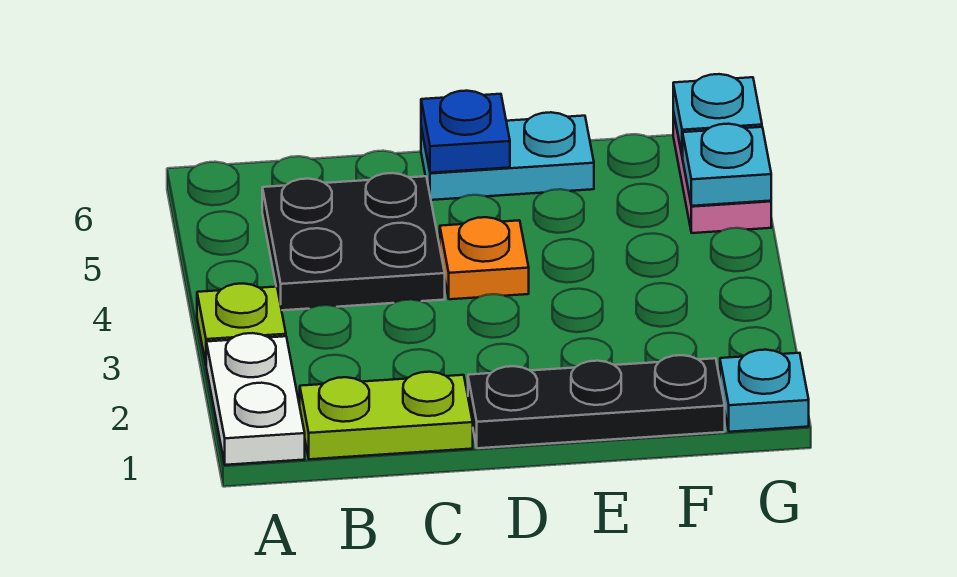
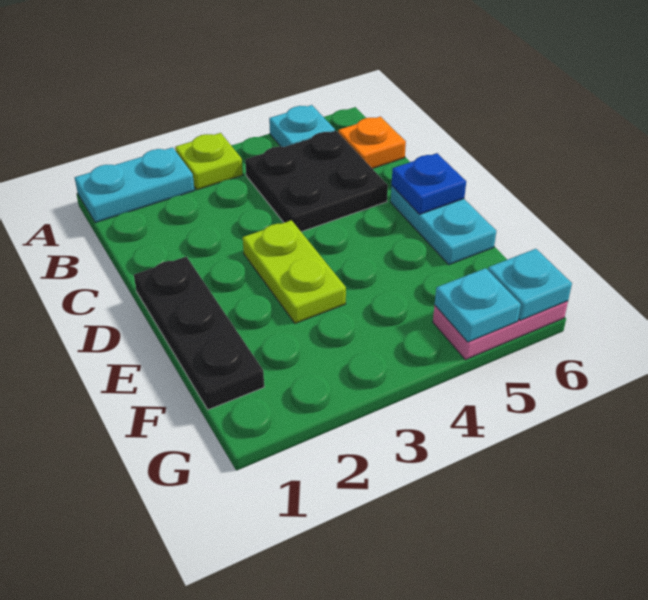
white plate A1:A2 level 1 -> cyan plate A1:A2 level 1
lime plate B1:C1 level 1 -> lime plate D3:E3 level 1
orange plate D4 level 1 -> orange plate B6 level 1
cyan plate G1 level 1 -> cyan plate A5 level 1

